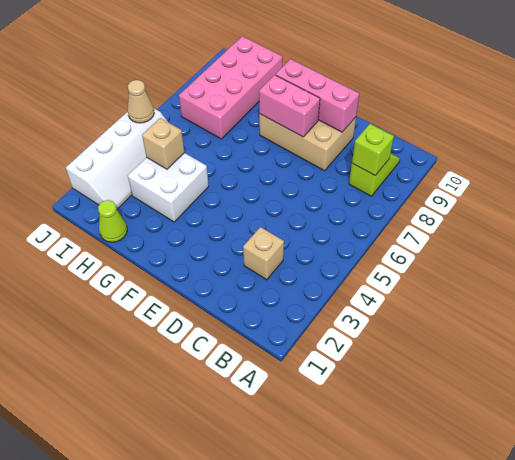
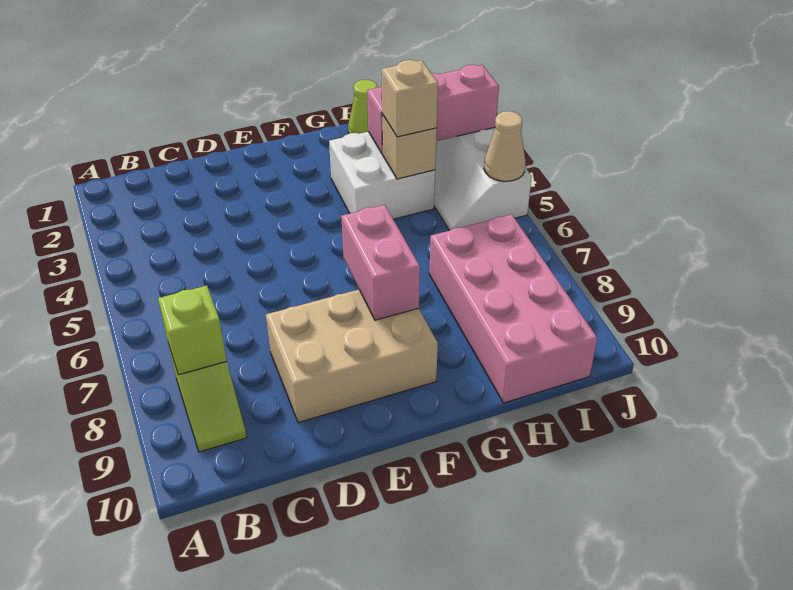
tan brick C3 level 1 -> tan brick H4 level 3
pink brick D9:F9 level 2 -> pink brick H3:J3 level 2
pink brick E8:F8 level 2 -> pink brick F7:F8 level 2

